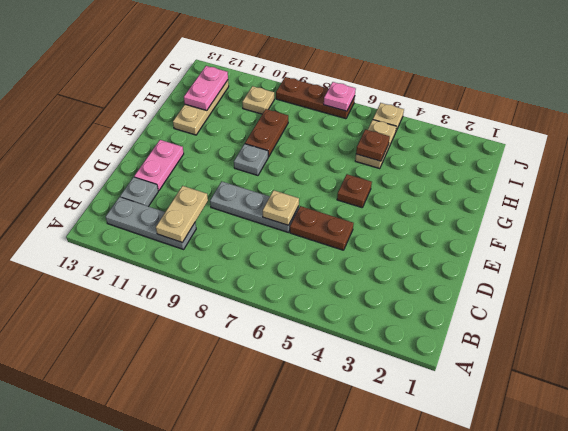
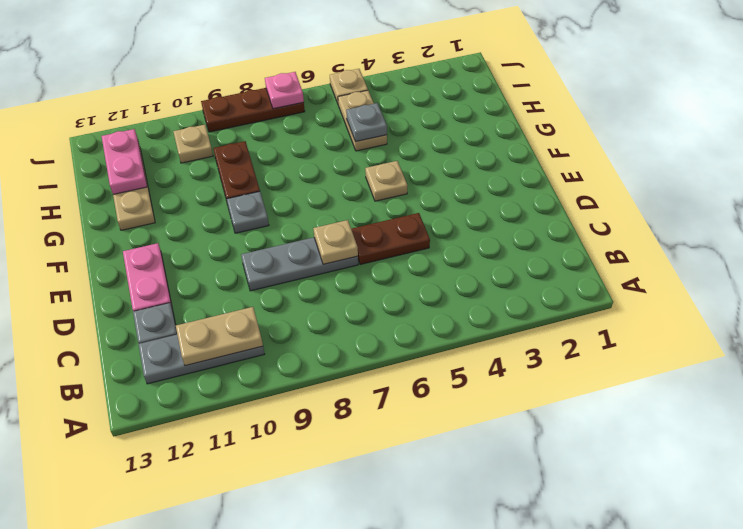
tan plate B10:C10 level 2 -> tan plate B10:B11 level 2
brown plate F5 level 1 -> tan plate F5 level 1
brown plate H5 level 2 -> grey plate H5 level 2

